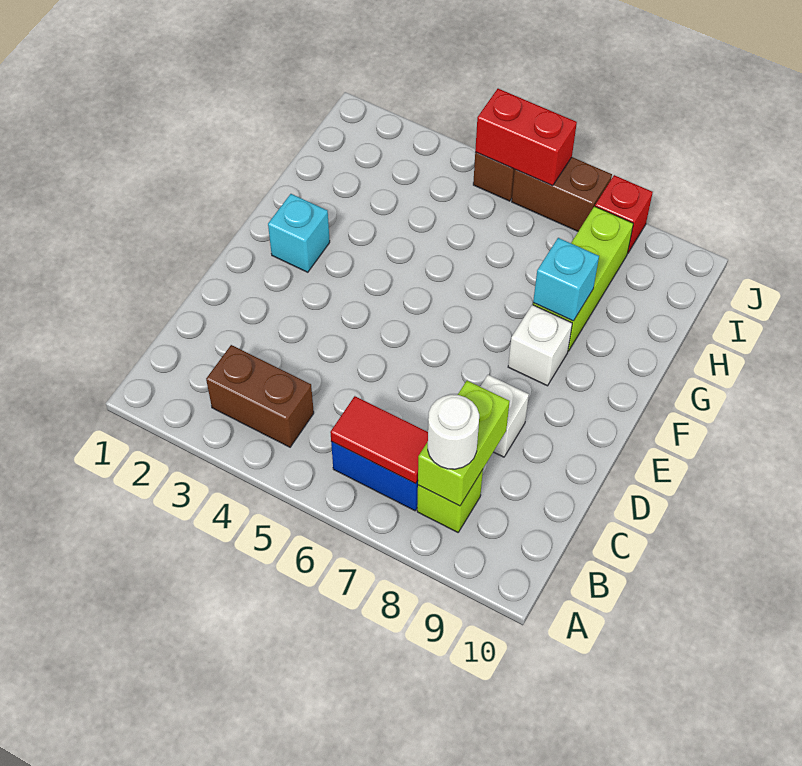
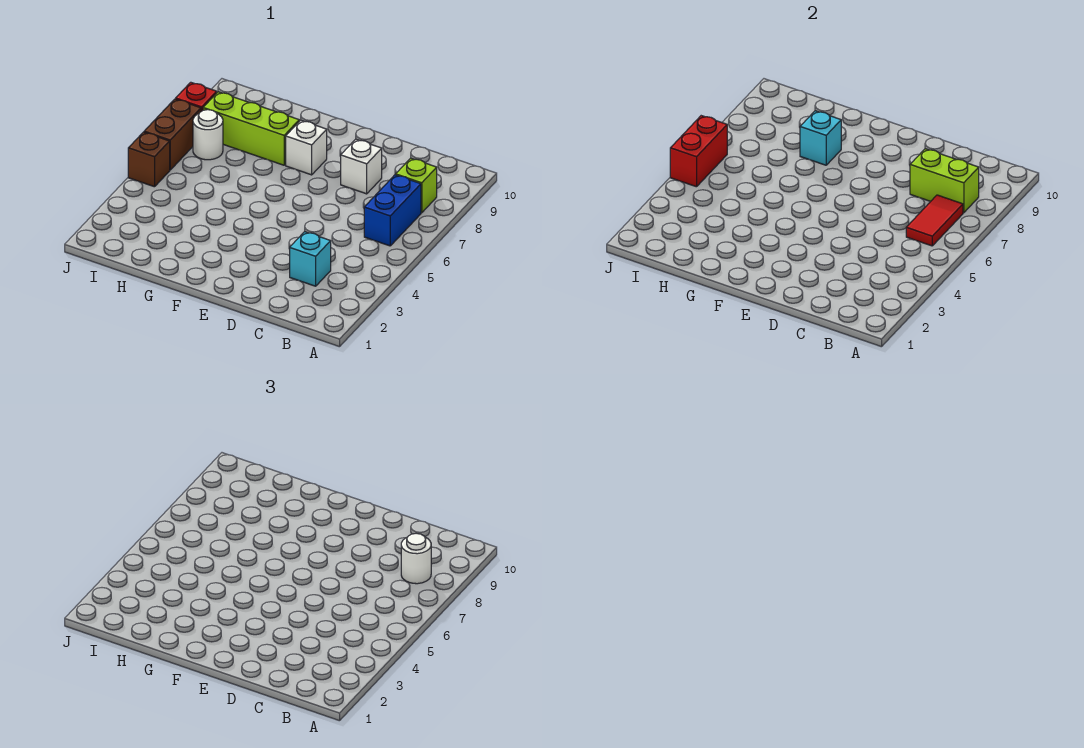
brown brick B3:B4 level 1 -> none
cyan brick F2 level 1 -> cyan brick C3 level 1
none -> white round brick I7 level 1

